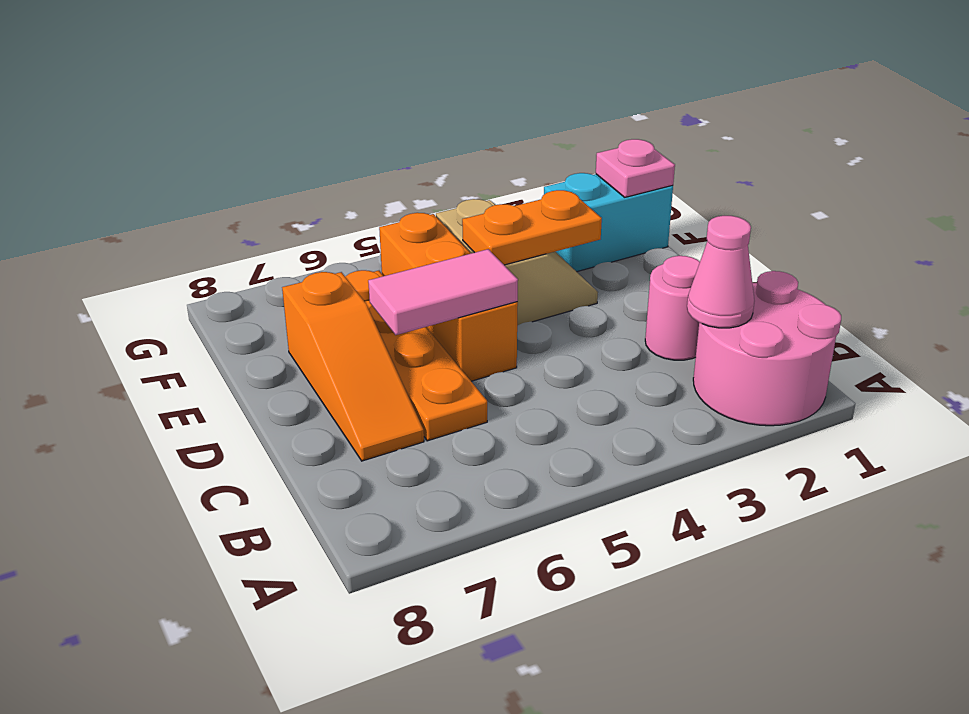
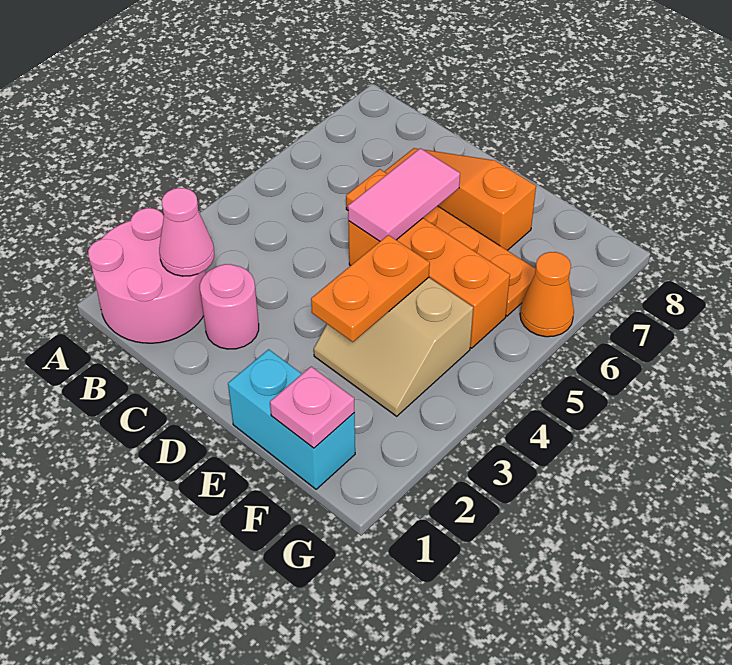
cyan brick F1:F2 level 1 -> cyan brick E1:F1 level 1
none -> orange cone G6 level 1

